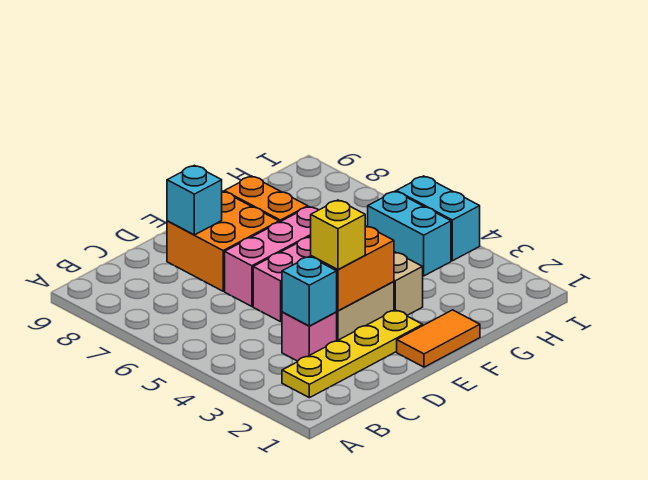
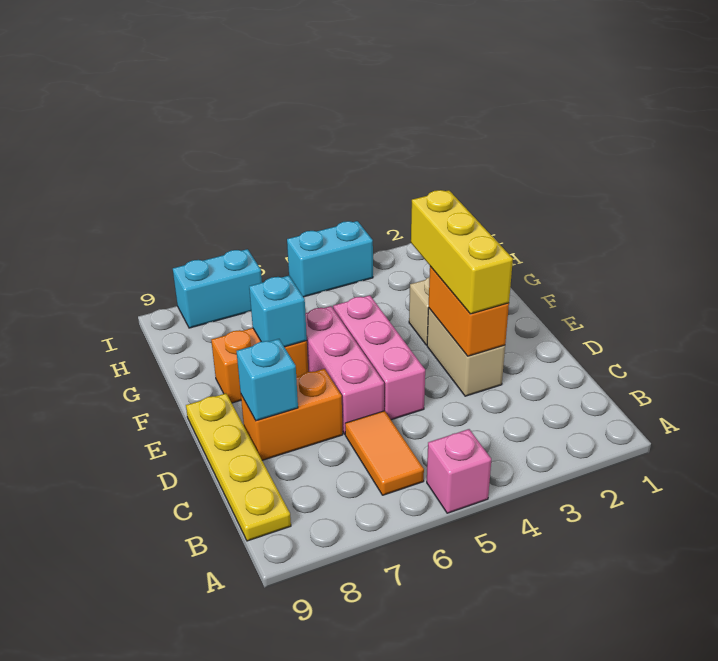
yellow plate B2:E2 level 1 -> yellow plate B9:E9 level 1
pink brick C3 level 1 -> pink brick A5 level 1
cyan brick C3 level 2 -> cyan brick F7 level 2
yellow brick D3 level 3 -> yellow brick D3:F3 level 3
orange brick D7:E8 level 1 -> orange brick D7:D8 level 1
orange tile E1:F1 level 1 -> orange tile B6:C6 level 1
cyan brick H4:H5 level 1 -> cyan brick I7:I8 level 1

